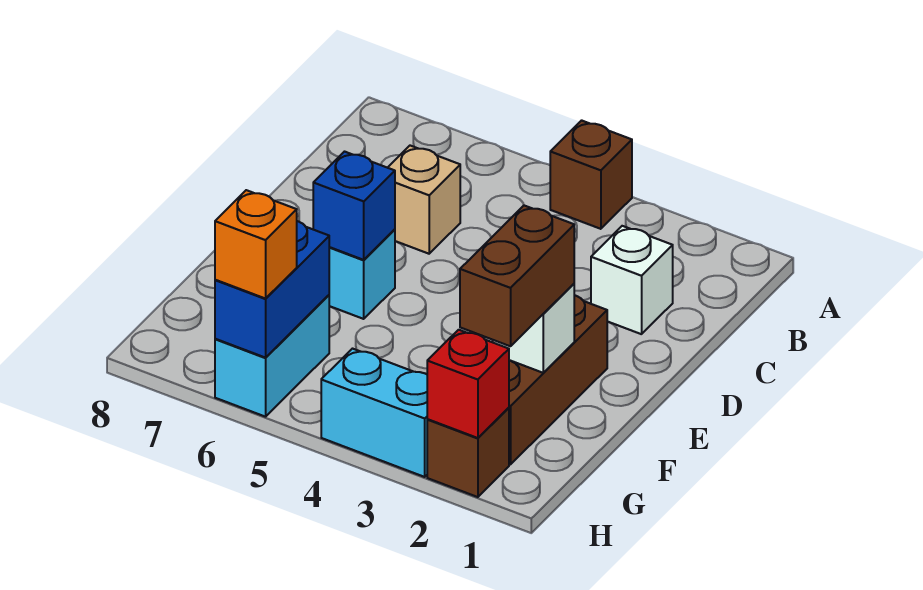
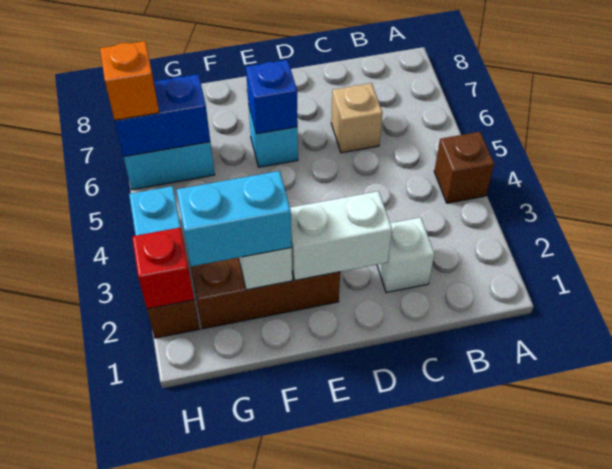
none -> white brick D2:E2 level 2
brown brick F2:G2 level 3 -> cyan brick F2:G2 level 3

